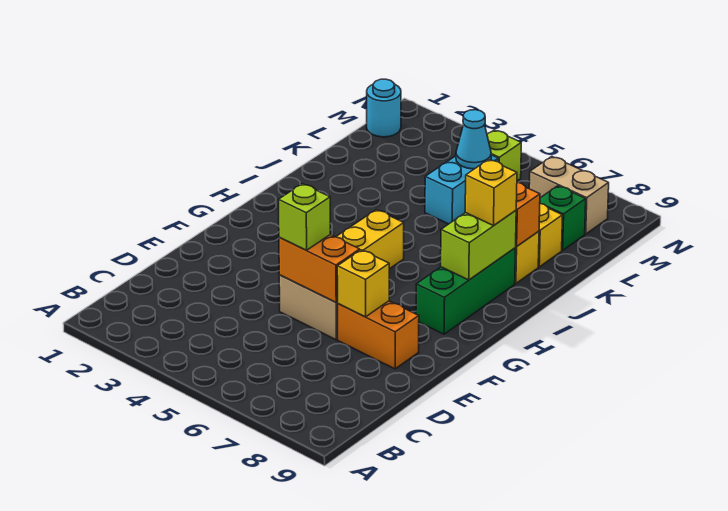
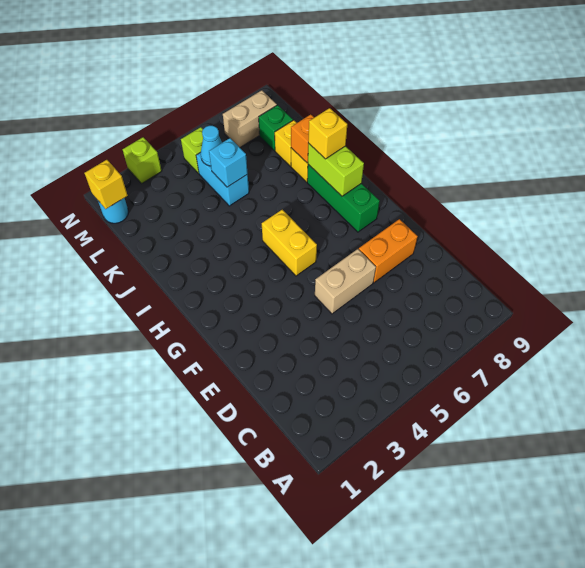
orange brick E5:E6 level 2 -> none
lime brick E5 level 3 -> lime brick N3 level 1
yellow brick E7 level 2 -> yellow brick M1 level 2
none -> cyan brick K5 level 2

